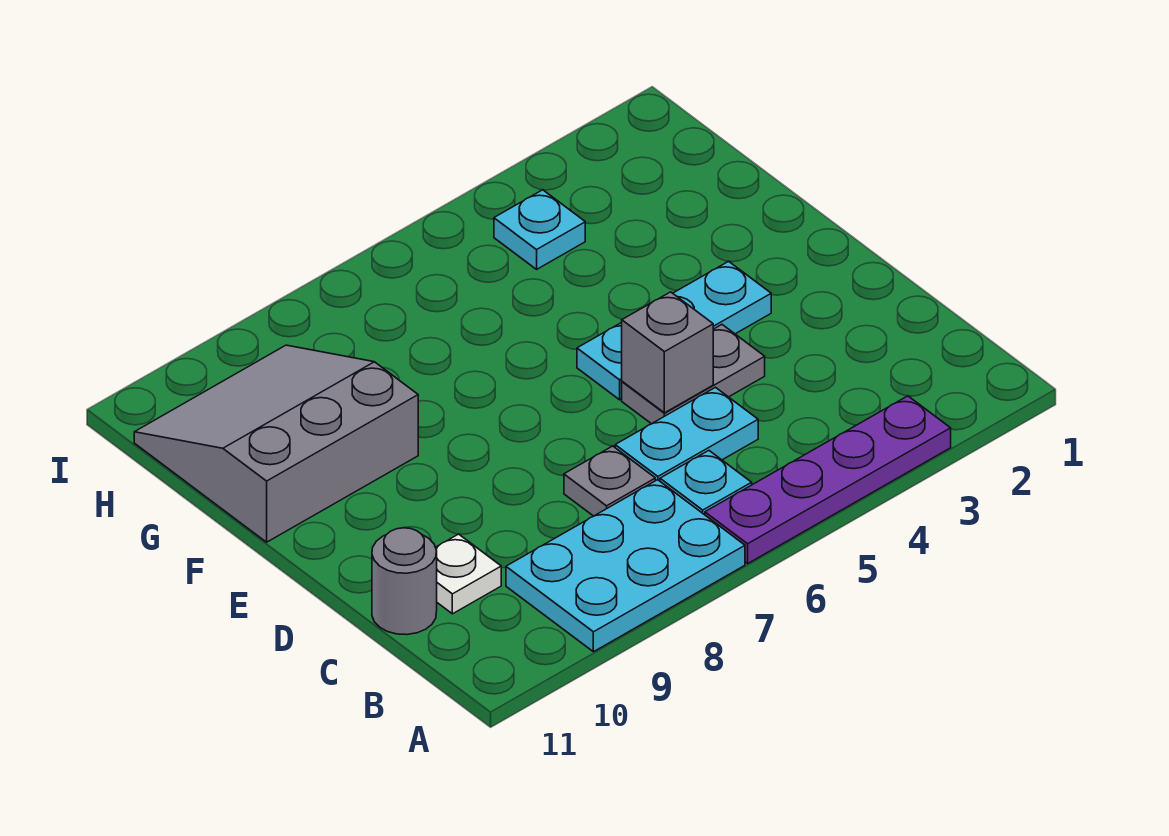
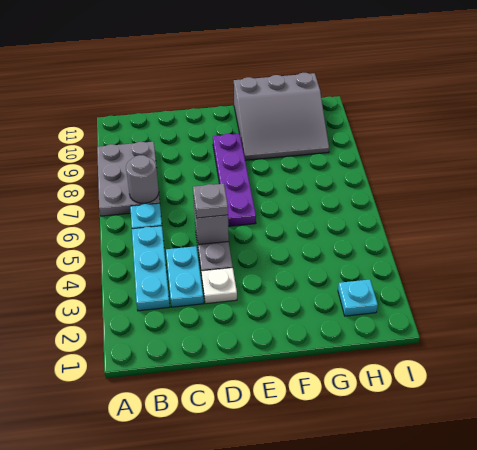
purple plate A3:A6 level 1 -> purple plate E6:E9 level 1
cyan plate A7:B9 level 1 -> grey plate A7:B9 level 1
cyan plate C5:C6 level 1 -> cyan plate C3:C4 level 1
grey plate C7 level 1 -> grey plate D5 level 3
white plate C10 level 1 -> white plate D3 level 1
grey round brick C11 level 1 -> grey round brick B7 level 2
cyan plate E3:E5 level 1 -> cyan plate B3:B5 level 1
grey slope F9:H11 level 1 top F -> grey slope F9:H11 level 1 top 11
cyan plate H4 level 1 -> cyan plate H2 level 1

